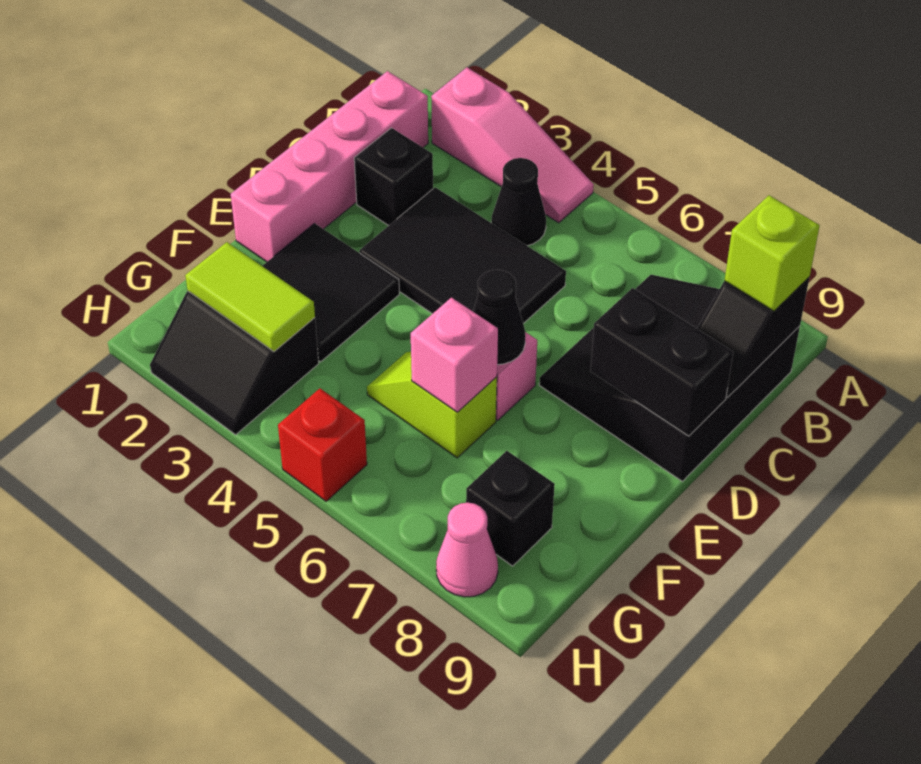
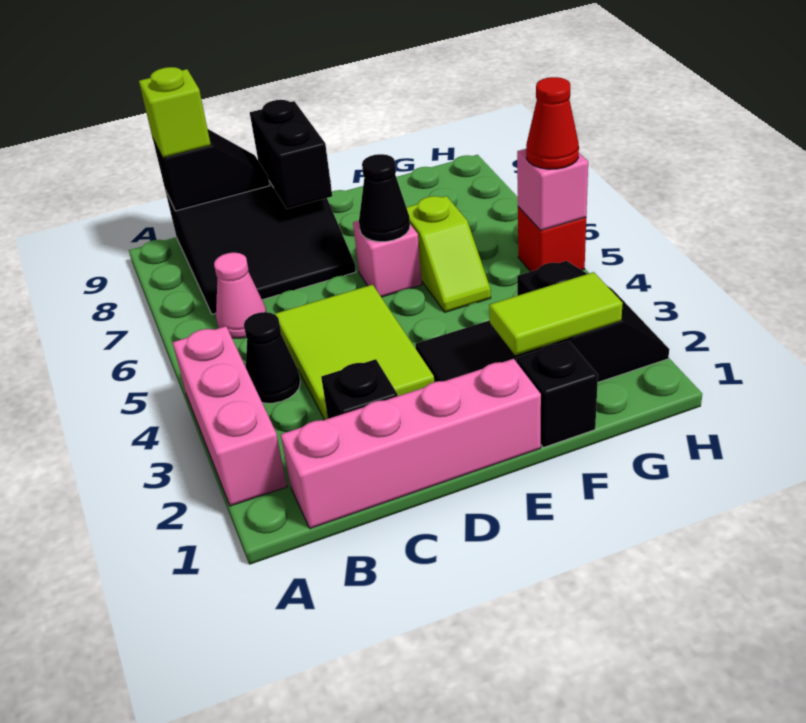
pink slope A2:A4 level 1 top 2 -> pink brick A2:A4 level 1
black tile C3:D5 level 1 -> lime tile C3:D5 level 1
pink brick F6 level 2 -> pink brick H5 level 2
lime tile G2:G3 level 2 -> lime tile F2:G2 level 2
black brick G8 level 1 -> black brick F1 level 1
none -> red cone H5 level 3
pink cone H8 level 1 -> pink cone B6 level 1

